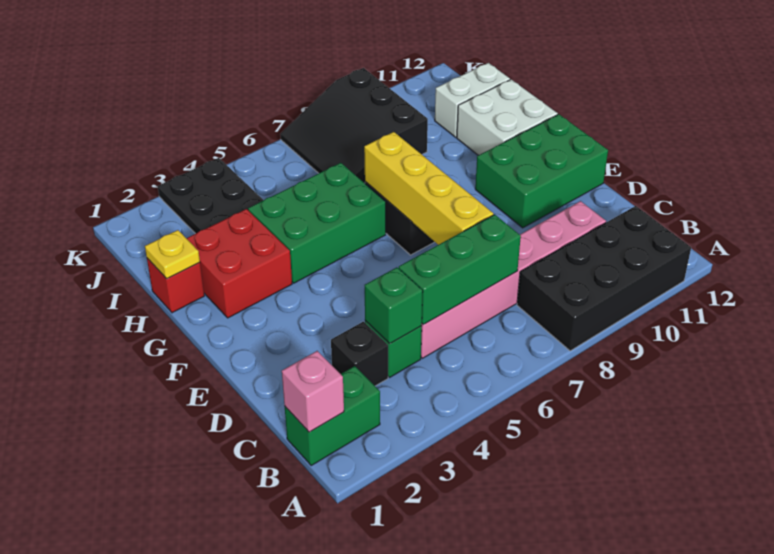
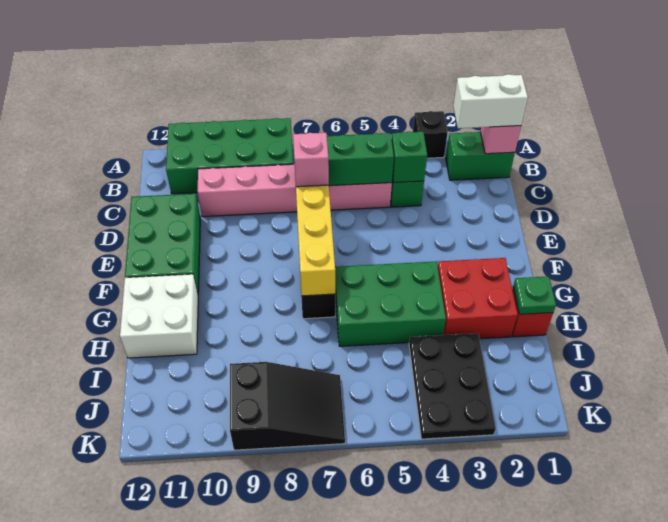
black brick A8:B11 level 1 -> green brick A8:B11 level 1
black brick C3 level 1 -> black brick A3 level 1
none -> pink brick D7 level 3
green brick E10:F12 level 1 -> green brick D11:F12 level 1
yellow plate H1 level 2 -> green plate H1 level 2
black slope I7:K9 level 1 top 9 -> black slope J7:K9 level 1 top 9
white brick I11:I12 level 1 -> white brick B1:B2 level 3

